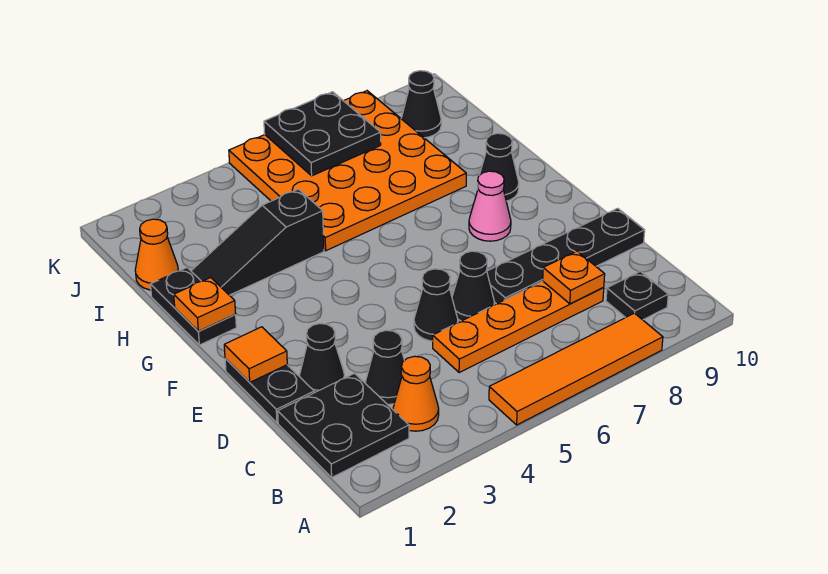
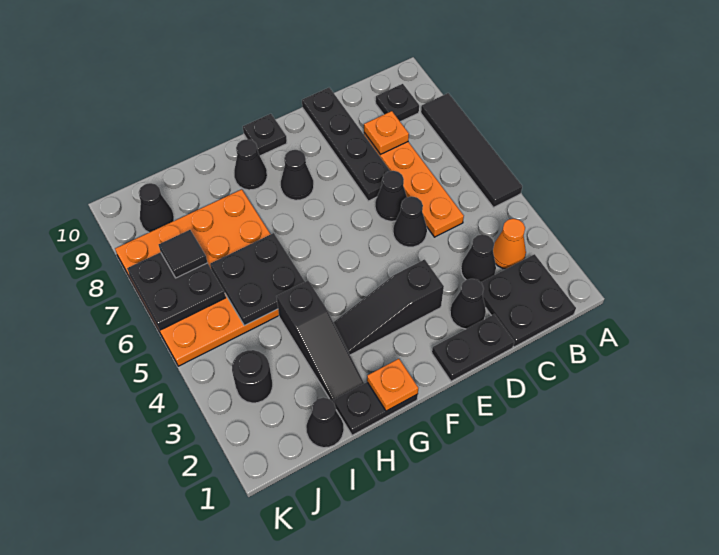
orange tile A5:A8 level 1 -> black tile A5:A8 level 1
orange tile E1 level 2 -> none
none -> black slope E3:G3 level 1 top E
pink cone F8 level 1 -> black cone F8 level 1
none -> black plate F10 level 1
none -> black plate H5:I6 level 2
orange cone I1 level 1 -> black cone I1 level 1
none -> black round brick J3 level 1
none -> black tile J7 level 3

